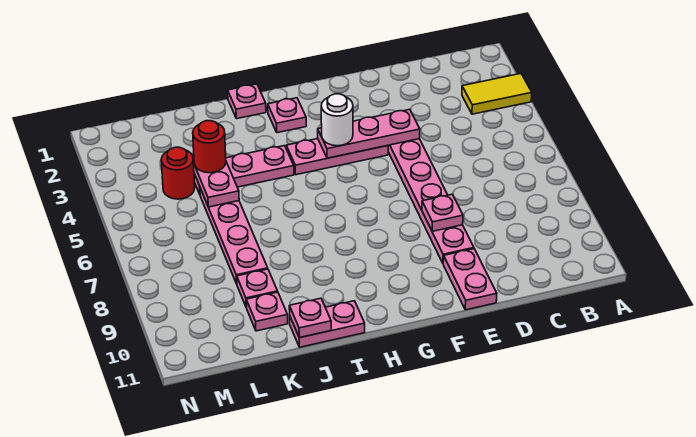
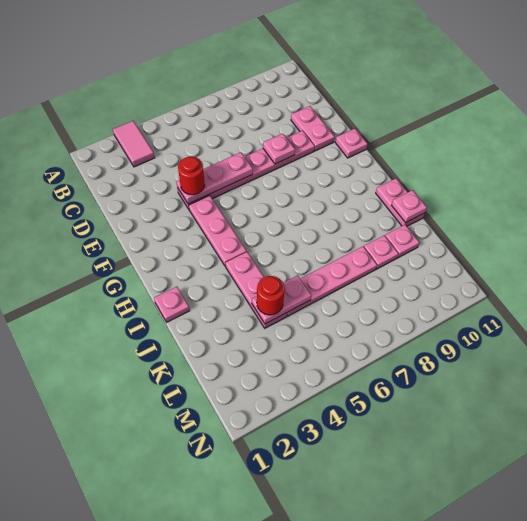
yellow tile A3:B3 level 1 -> pink tile A3:B3 level 1
pink plate E4:G4 level 2 -> pink plate E4:E6 level 2
pink plate E10:E11 level 1 -> pink plate D10:E10 level 1
white round brick G4 level 3 -> none
pink plate H2 level 1 -> pink plate F11 level 1
red round brick L4 level 1 -> red round brick E4 level 3

